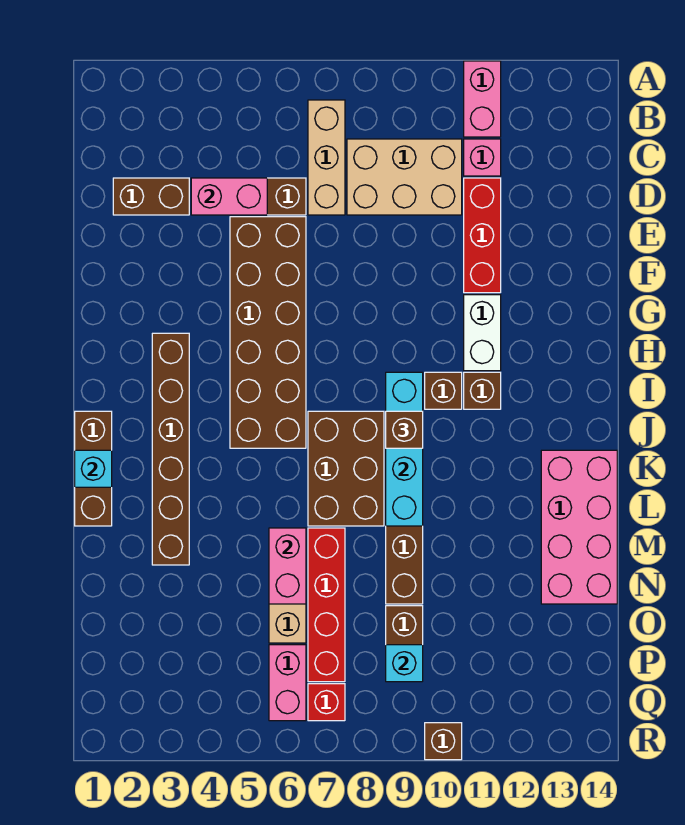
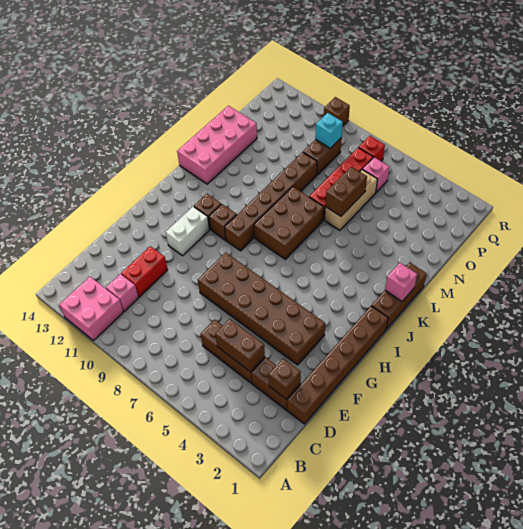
pink brick A11:B11 level 1 -> pink brick A11:B12 level 1
tan brick B7:D7 level 1 -> none
tan brick C8:D10 level 1 -> none
pink brick D4:D5 level 2 -> brown brick D4:D5 level 2
red brick D11:F11 level 1 -> red brick D11:E11 level 1
brown brick E5:J6 level 1 -> brown brick F3:G8 level 1
brown brick H3:M3 level 1 -> brown brick D1:I1 level 1
cyan brick I9:L9 level 2 -> none
brown brick J9 level 3 -> brown brick D2 level 2
cyan brick K1 level 2 -> pink brick K1 level 2
pink brick M6:N6 level 2 -> brown brick M6:N6 level 2
pink brick P6:Q6 level 1 -> pink brick P6 level 1

